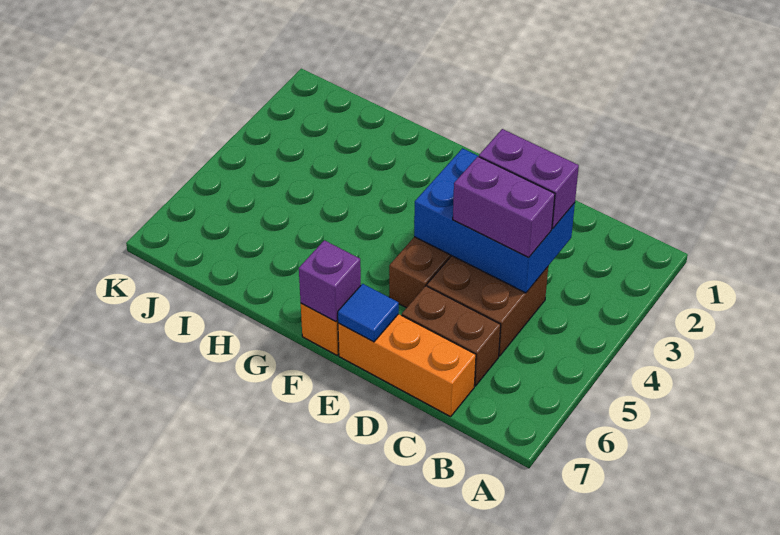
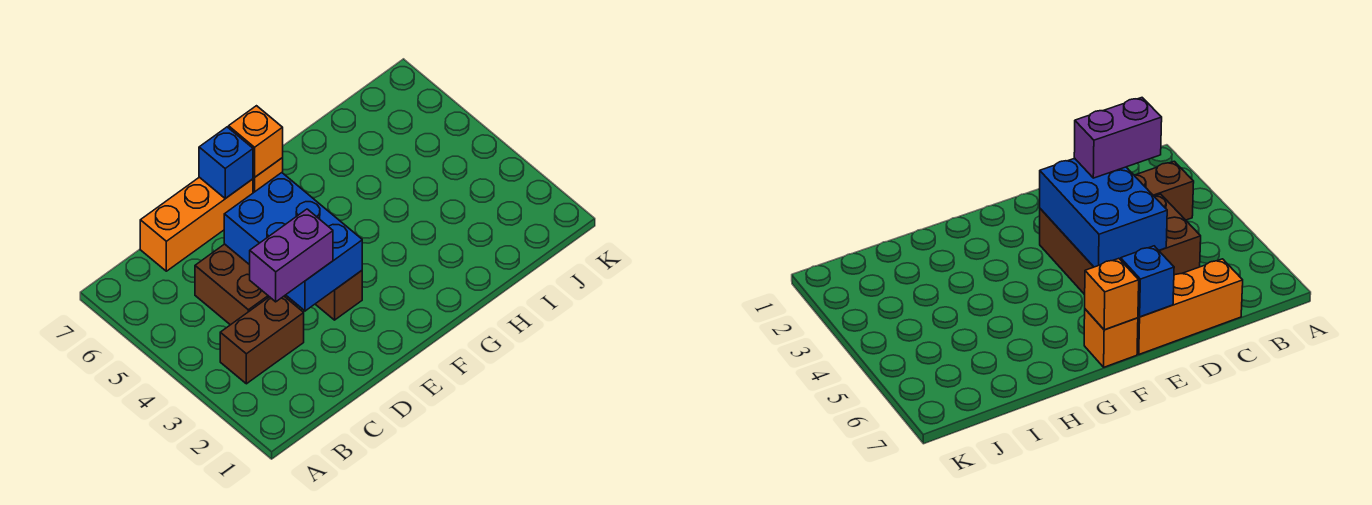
blue brick C3:E4 level 2 -> blue brick D3:E5 level 2
purple brick C4:D4 level 3 -> none
brown brick C6:D6 level 1 -> brown brick B3:C3 level 1
blue tile E7 level 2 -> blue brick E7 level 2
purple brick F7 level 2 -> orange brick F7 level 2

